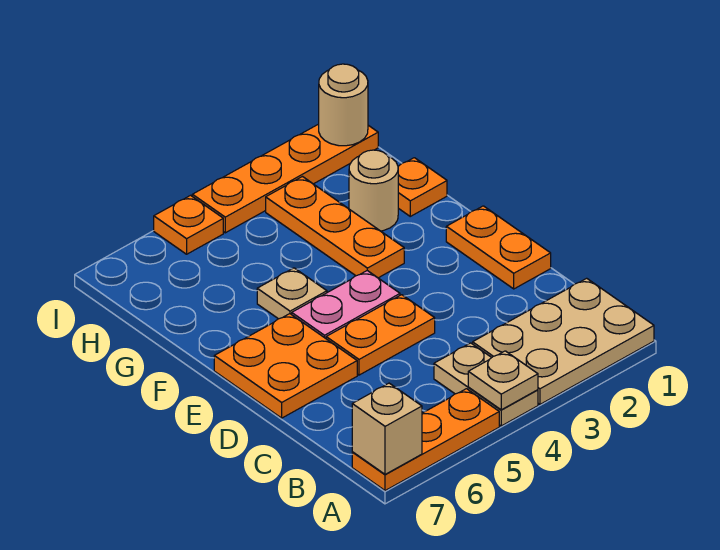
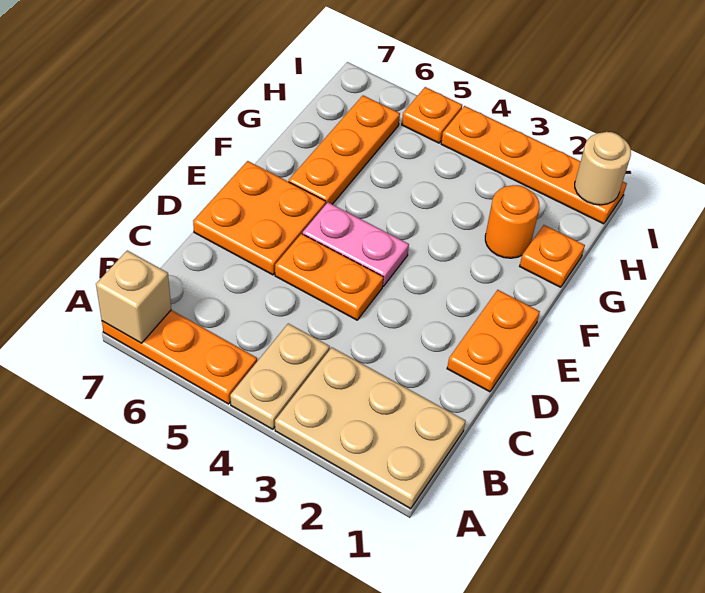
tan plate A4 level 2 -> none
orange plate F3:H3 level 1 -> orange plate F6:H6 level 1
tan plate F5 level 1 -> none
tan round brick G2 level 1 -> orange round brick G2 level 1

